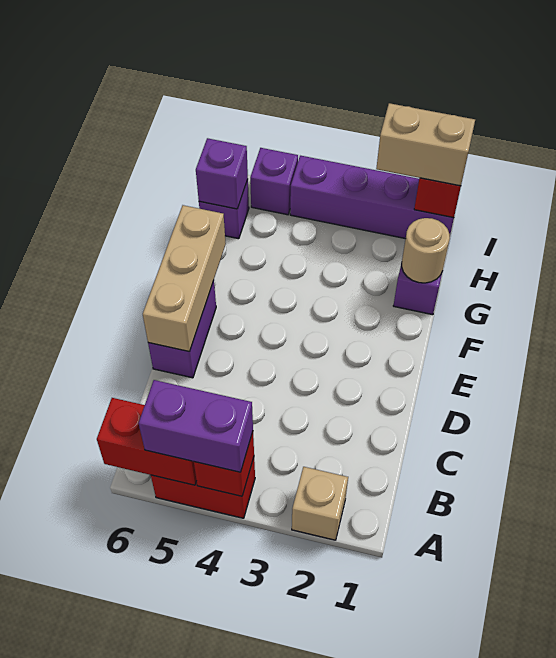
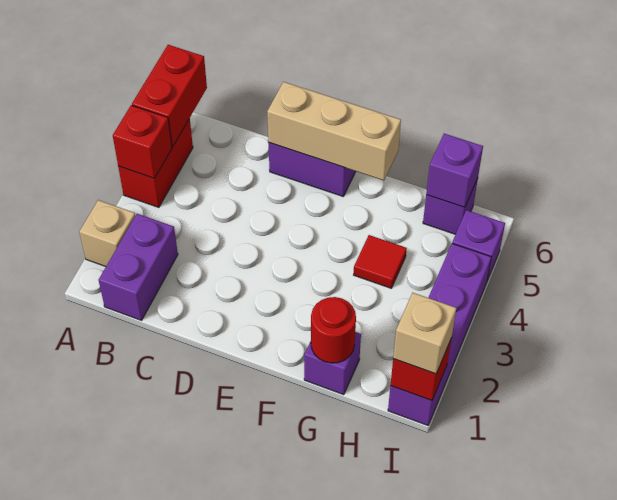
purple brick A4:A5 level 3 -> purple brick B1:B2 level 1
tan round brick G1 level 2 -> red round brick G1 level 2
none -> red tile G4 level 1
tan brick I1:I2 level 3 -> tan brick I1 level 3

